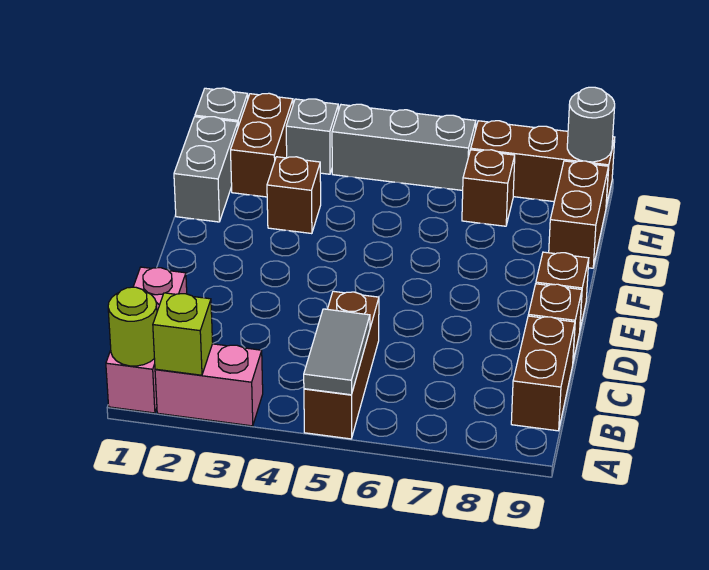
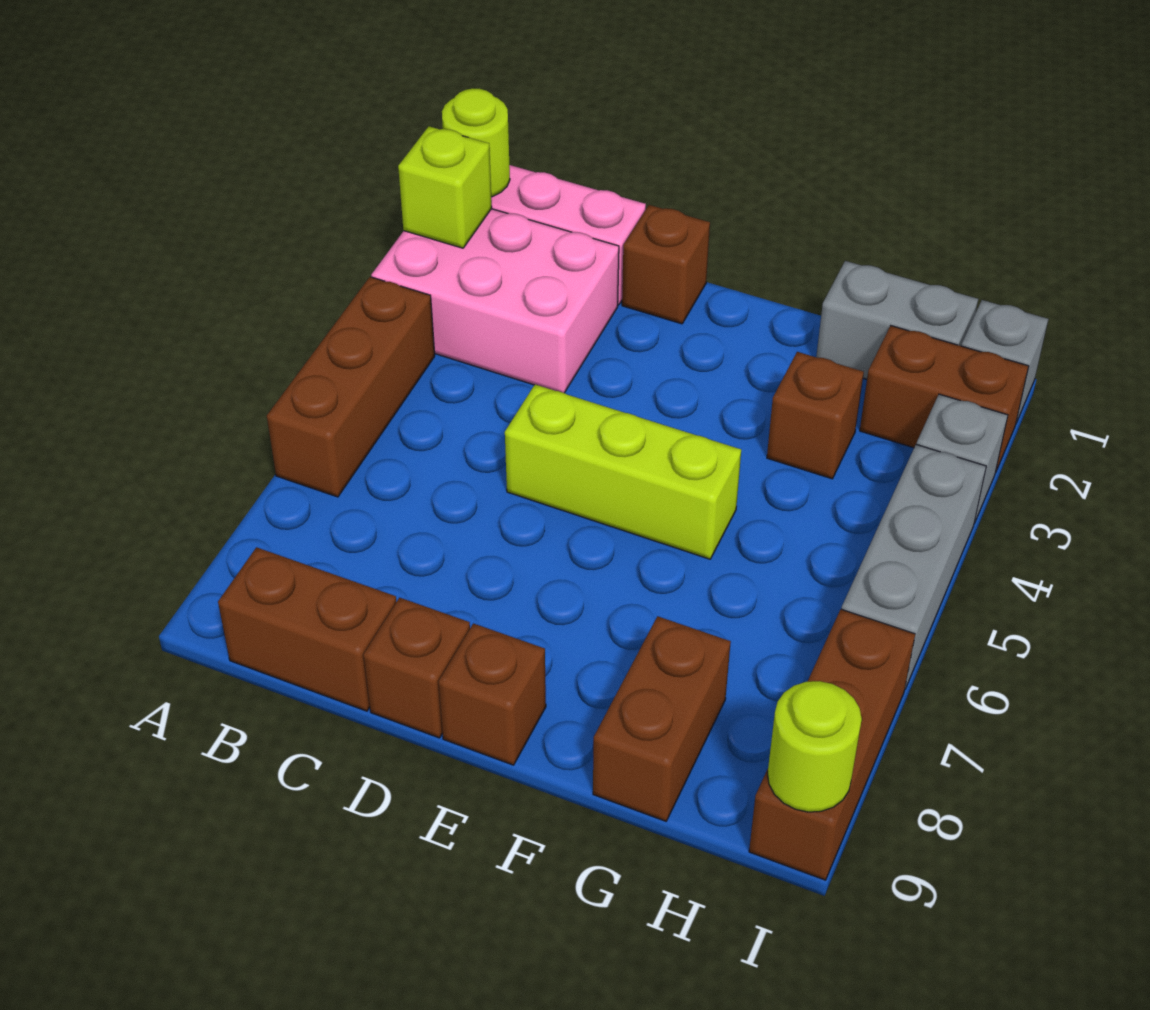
pink brick A2:A3 level 1 -> pink brick A2:C3 level 1
brown brick A5:C5 level 1 -> brown brick A4:A6 level 1
grey tile A5:B5 level 2 -> none
none -> lime brick D5:F5 level 1
brown brick G9:H9 level 1 -> brown brick G8:G9 level 1
brown brick H7 level 1 -> brown brick D1 level 1
grey round brick I9 level 2 -> lime round brick I9 level 2

